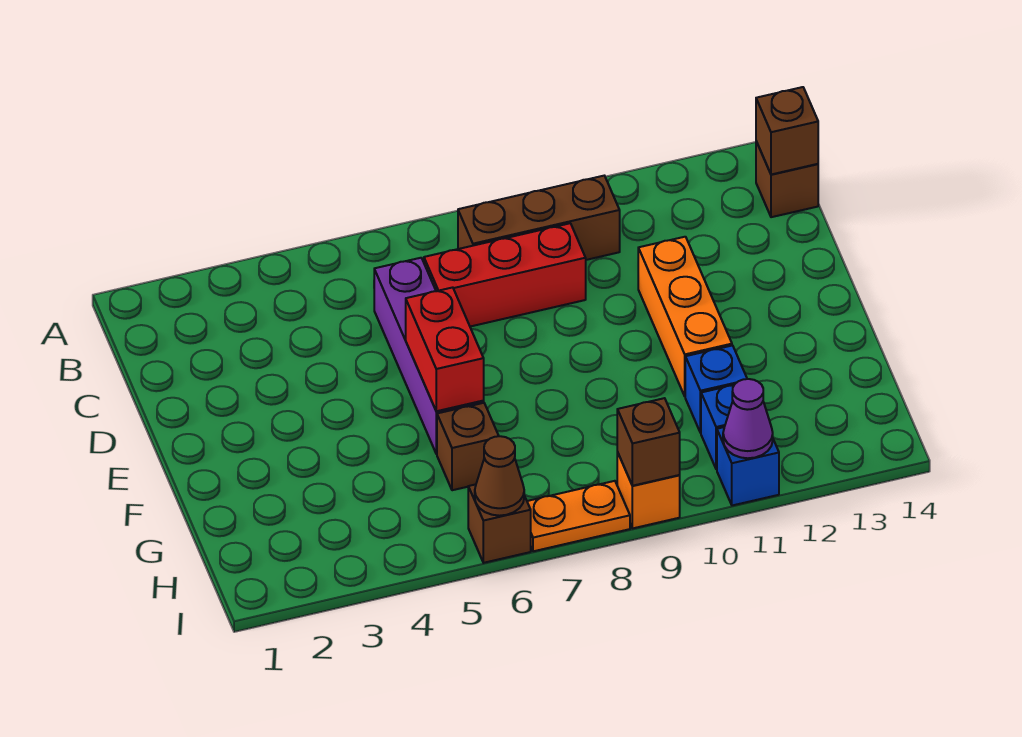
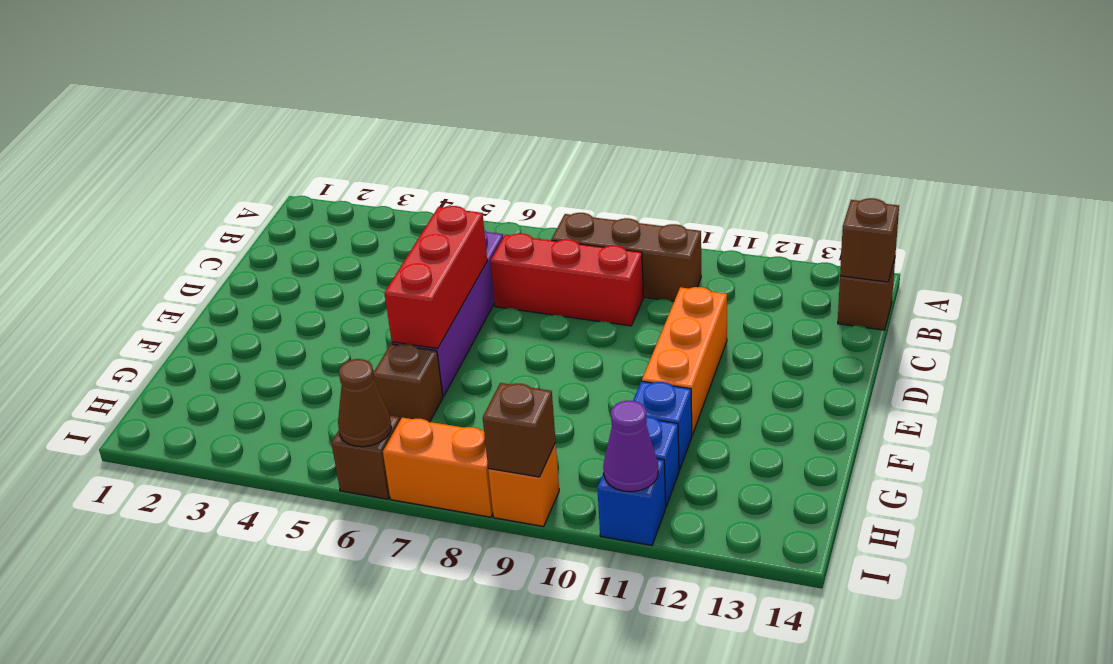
red brick E6:F6 level 2 -> red brick D6:F6 level 2
orange plate I7:I8 level 1 -> orange brick I7:I8 level 1

